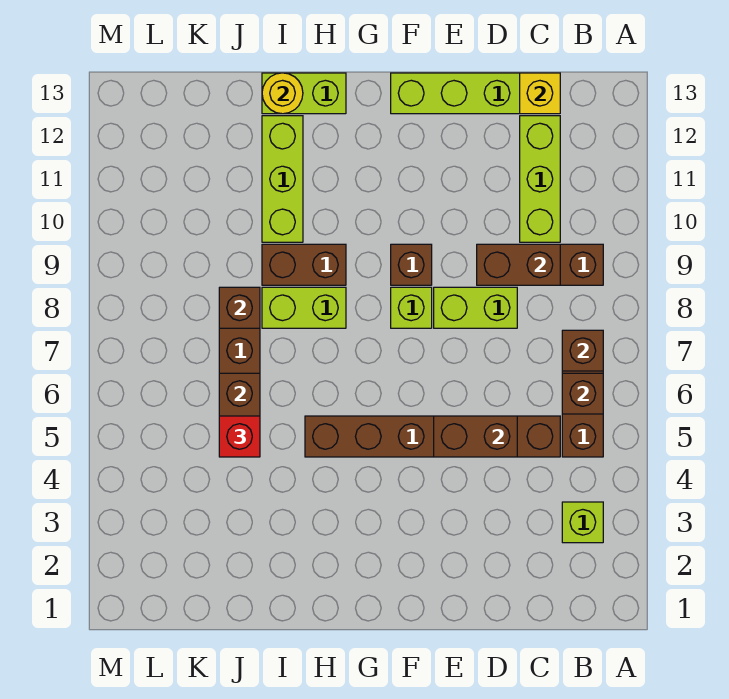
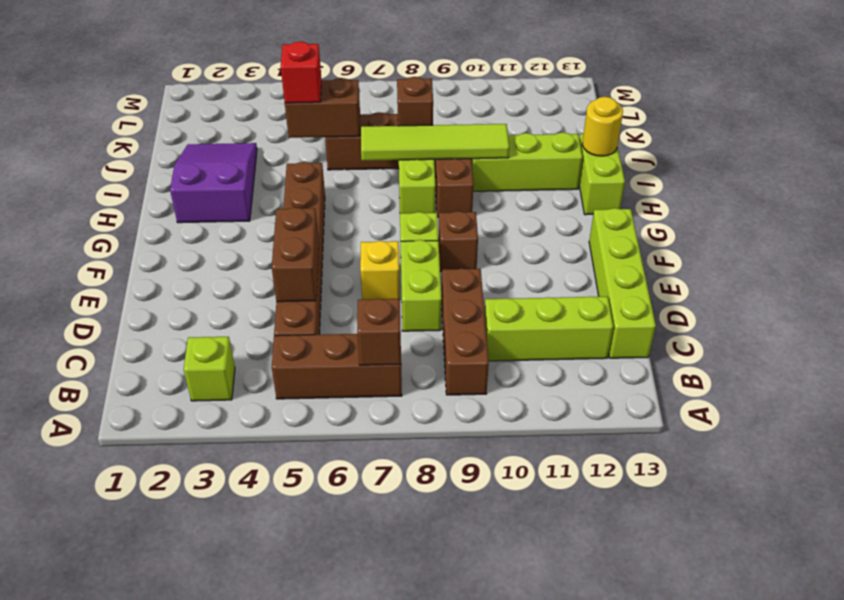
brown brick B6 level 2 -> none
brown brick C9:D9 level 2 -> none
yellow brick C13 level 2 -> yellow brick E7 level 1
none -> purple slope H2:J3 level 1 top H
none -> lime tile I7:I10 level 2

